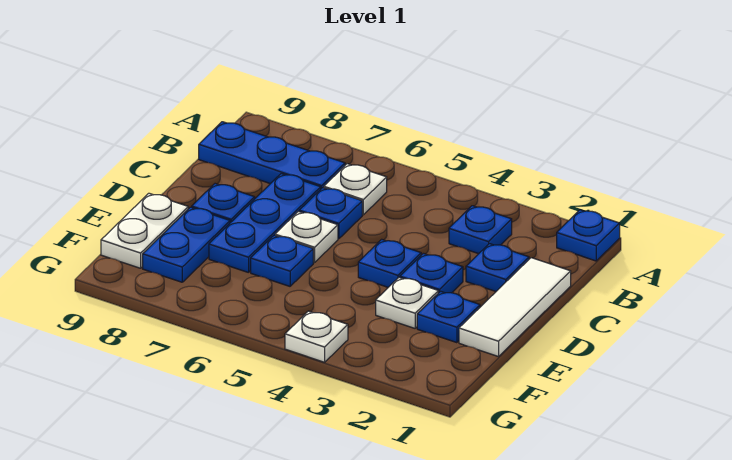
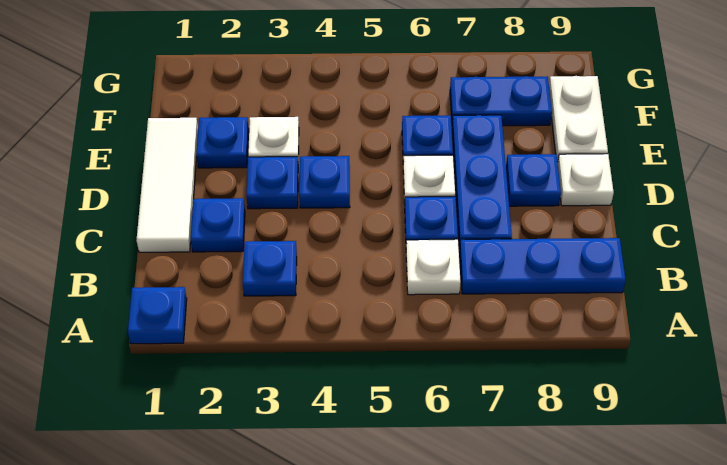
blue plate E8:F8 level 1 -> blue plate F7:F8 level 1
white plate G4 level 1 -> white plate D9 level 1

